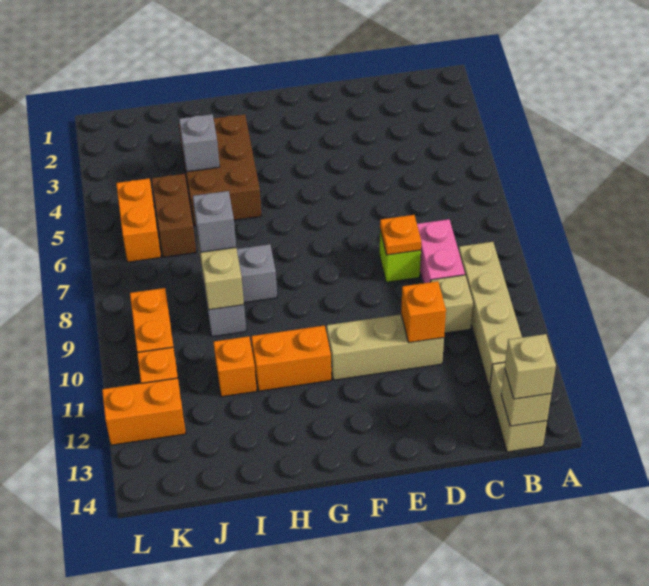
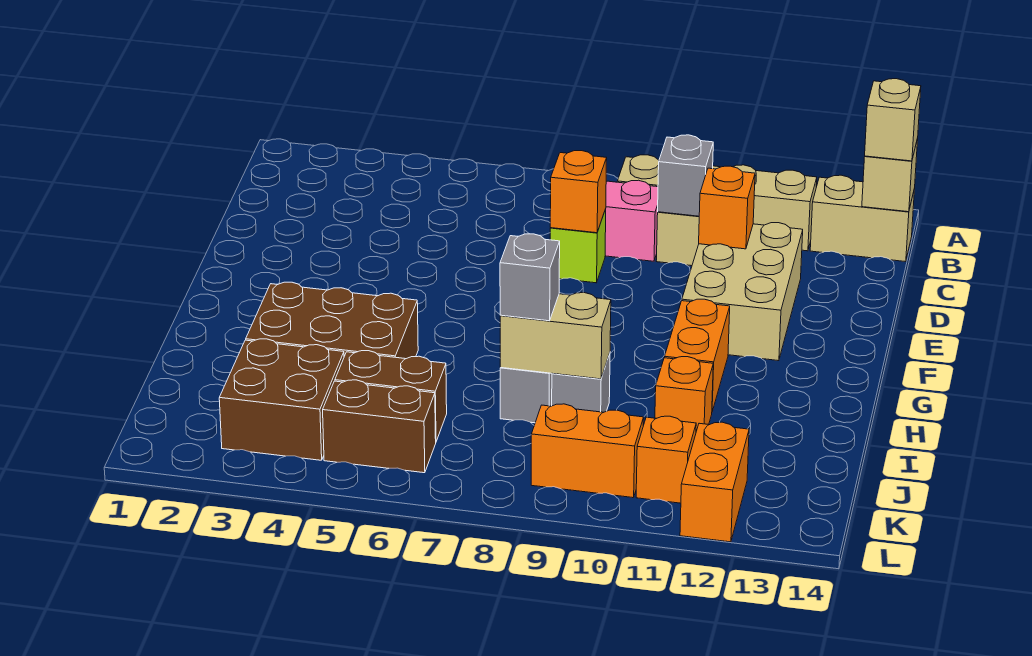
orange plate D8 level 2 -> orange brick D8 level 2
tan brick D11:F11 level 1 -> tan brick D11:F12 level 1
grey brick I4 level 2 -> grey brick C10 level 2
none -> brown brick J3:K4 level 1
orange brick K5:K6 level 1 -> brown brick K5:K6 level 1

